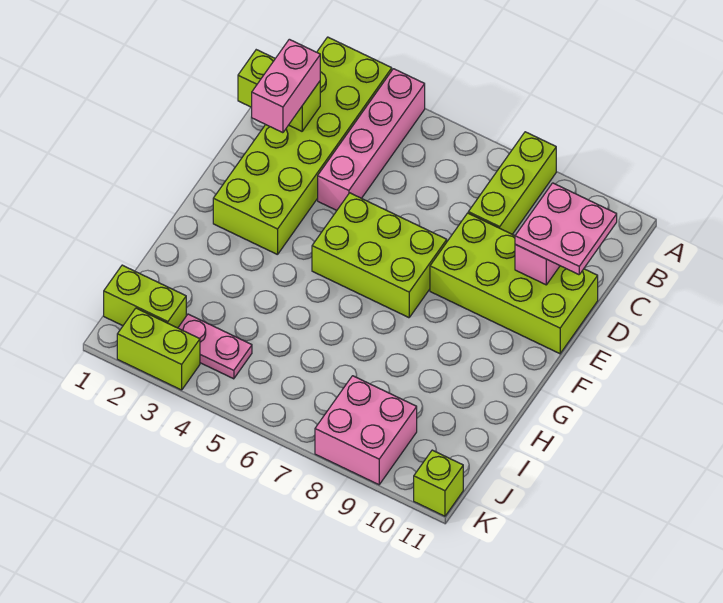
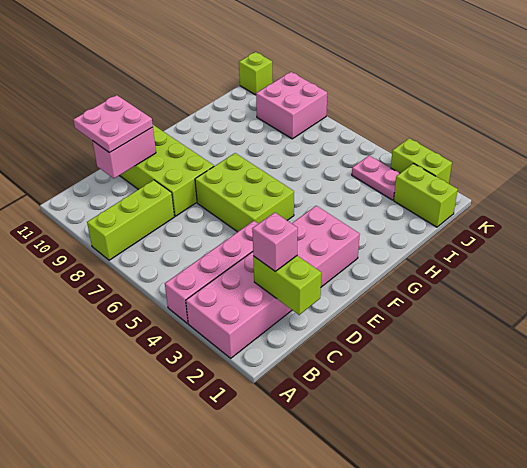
lime brick A2:F3 level 1 -> pink brick A2:F3 level 1
pink brick C2:D2 level 3 -> pink brick C2 level 3

